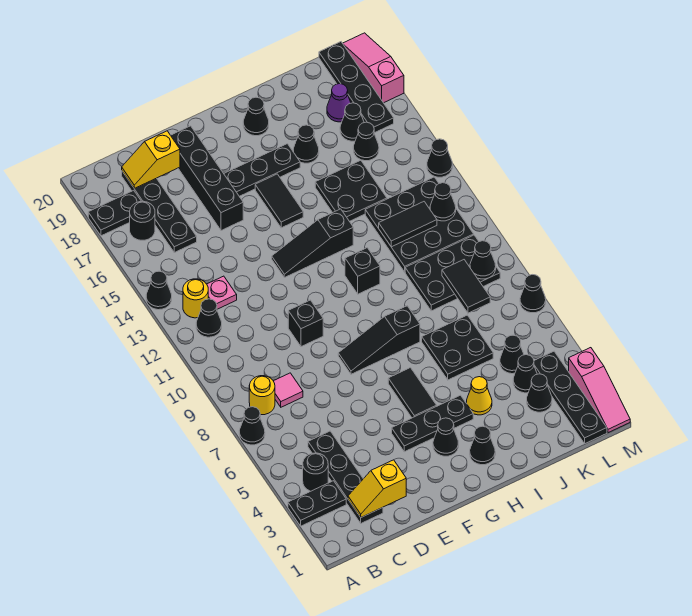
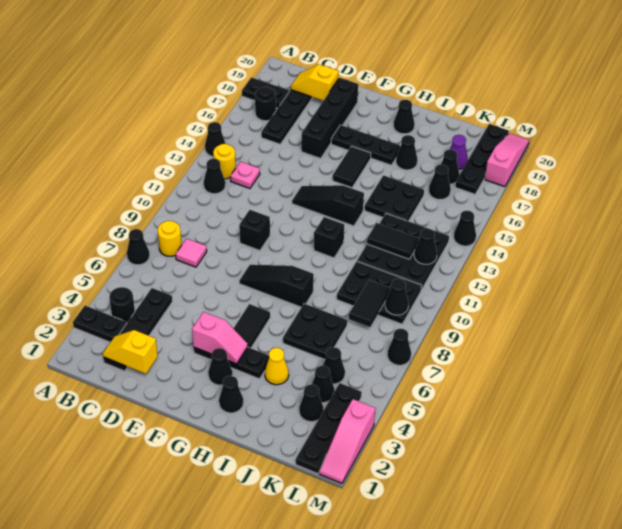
none -> pink slope F4:G4 level 2 top F

